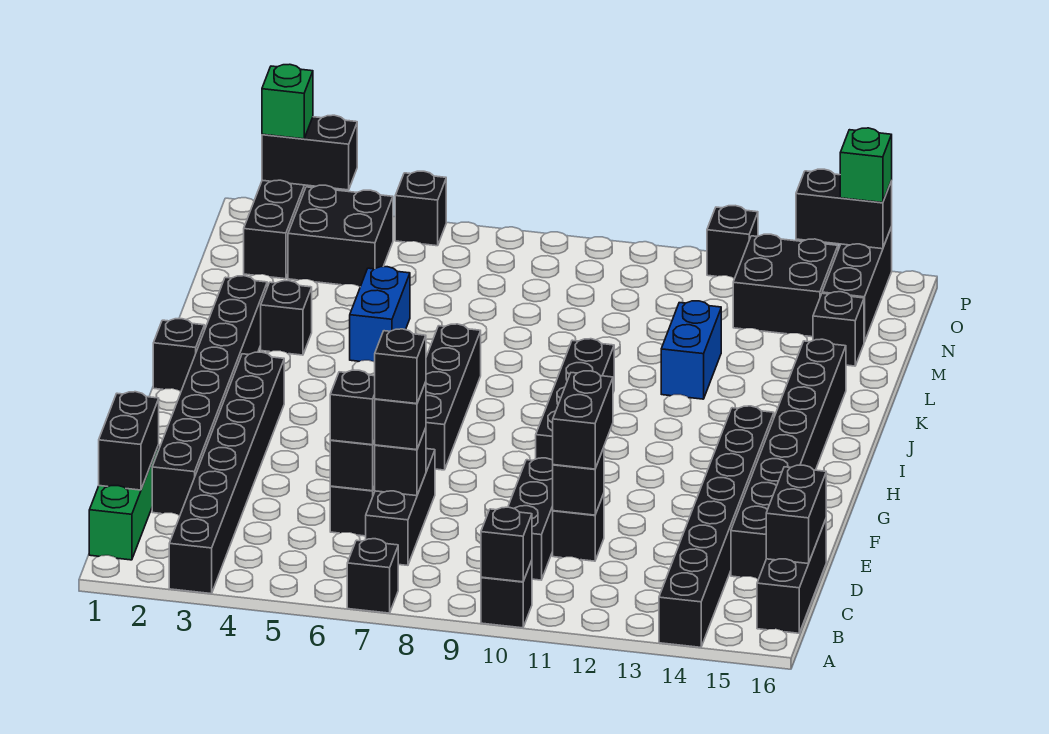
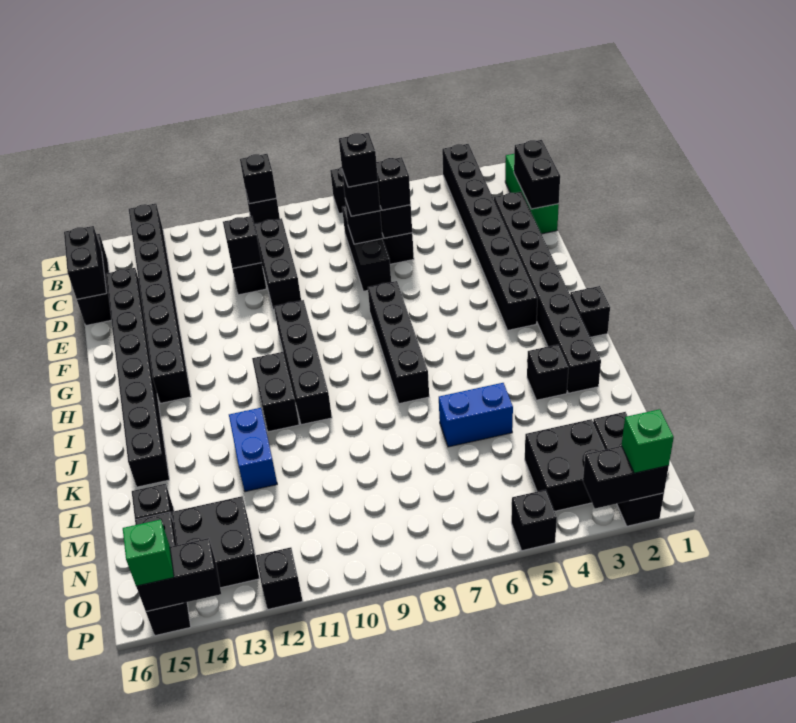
black brick D11:E11 level 3 -> black brick I11:J11 level 1
blue brick K5:L5 level 1 -> blue brick L5:L6 level 1

